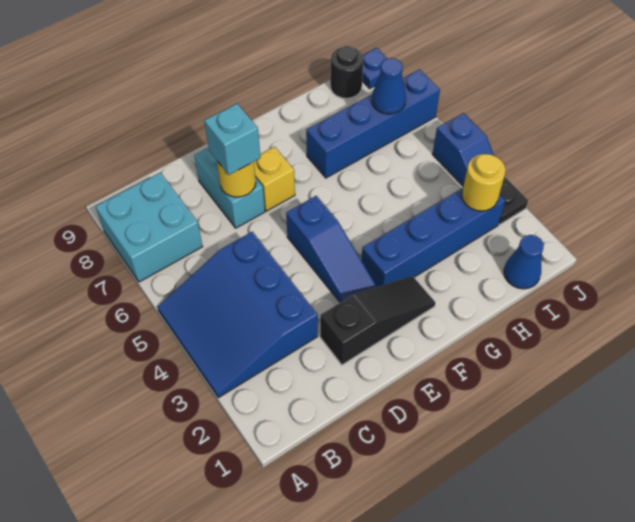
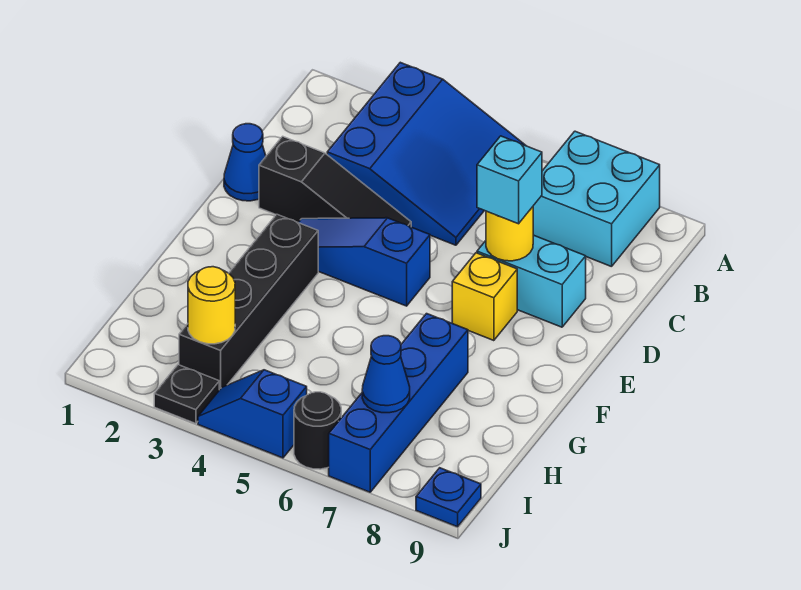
blue slope A3:C5 level 1 top C -> blue slope A3:C5 level 1 top 3
black slope D2:F2 level 1 top D -> black slope D2:D4 level 1 top 2
blue brick F3:I3 level 1 -> black brick F3:I3 level 1
blue cone I1 level 1 -> blue cone D1 level 1
black round brick I9 level 1 -> black round brick J6 level 1

